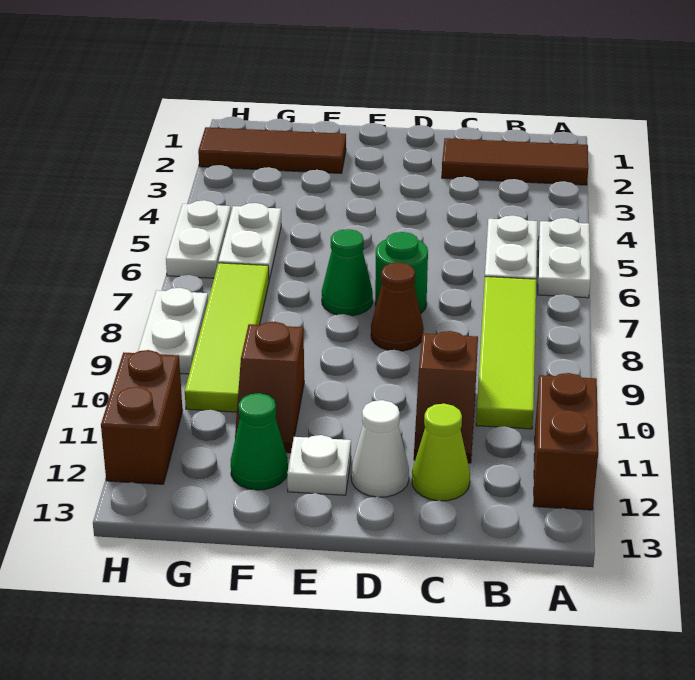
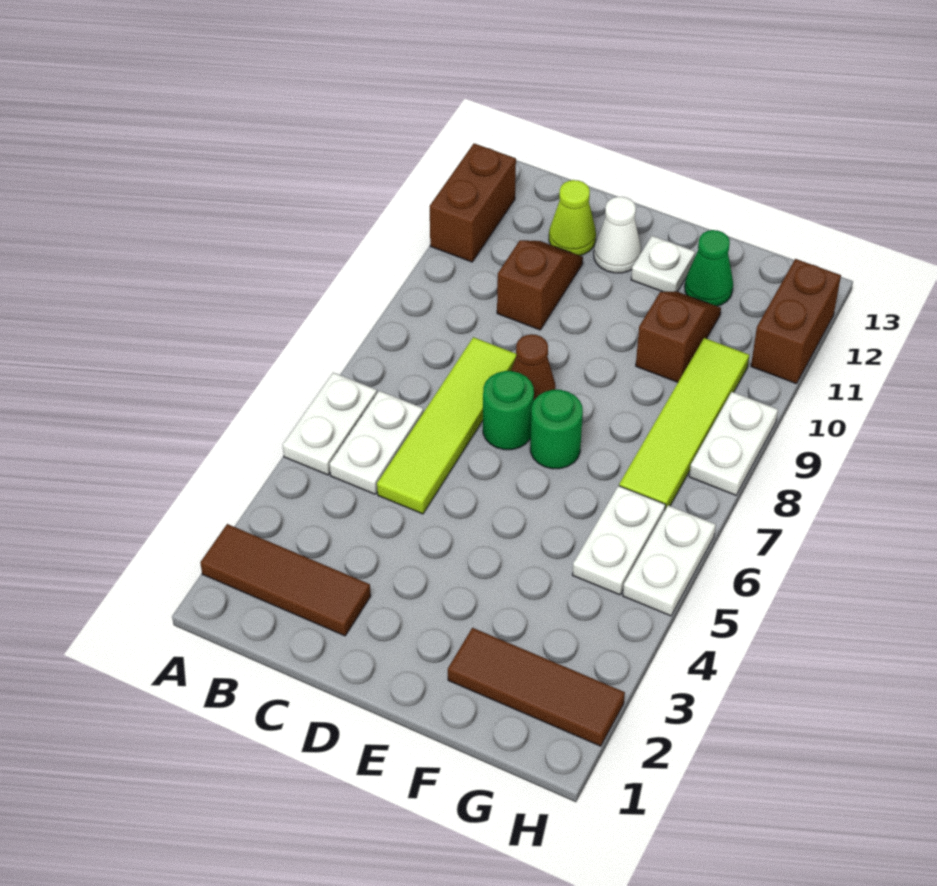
lime tile B7:B10 level 1 -> lime tile C5:C8 level 1
green cone E7 level 1 -> green round brick E7 level 1

